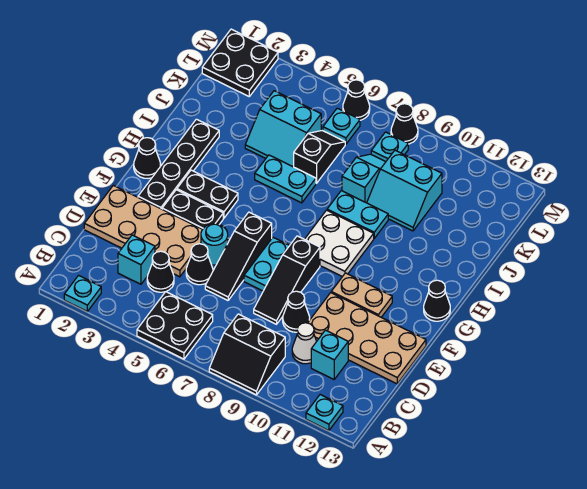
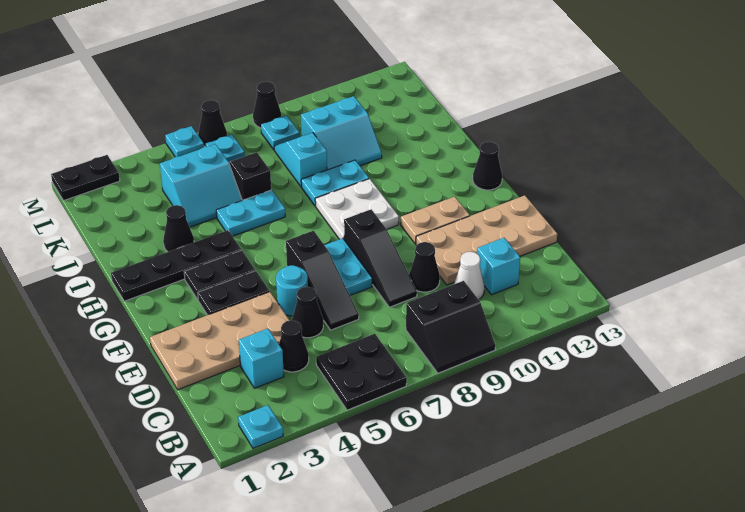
cyan plate A12 level 1 -> cyan plate M5 level 1
black plate F2:I2 level 1 -> black plate H1:H4 level 1
black cone G1 level 1 -> black cone I3 level 1
black plate L1:M2 level 1 -> black plate M1:M2 level 1

